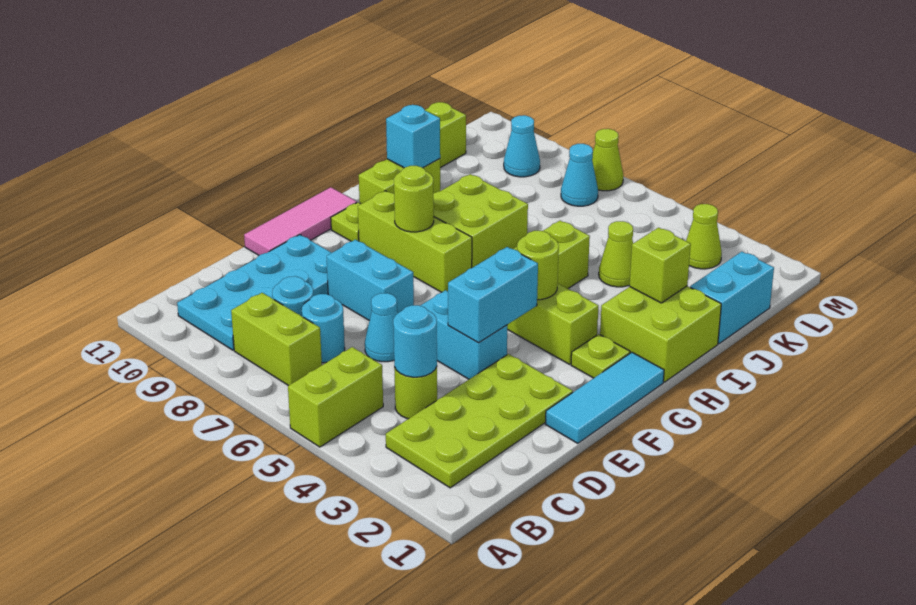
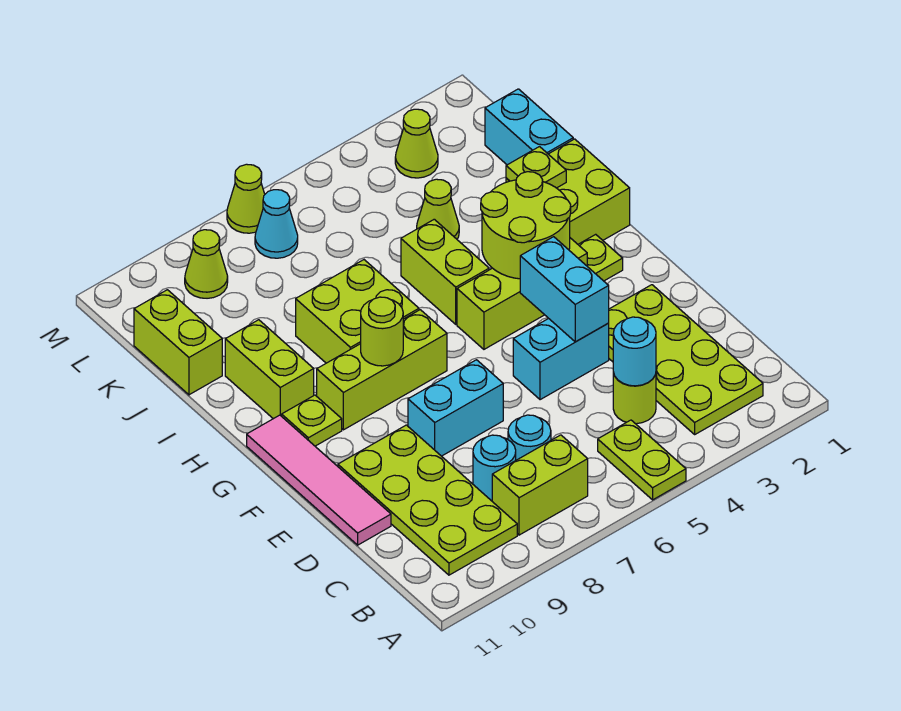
lime brick A5:B5 level 1 -> lime plate A5:B5 level 1
cyan plate B9:E10 level 1 -> lime plate B9:E10 level 1
cyan cone D6 level 1 -> none
cyan tile E1:G1 level 1 -> none
pink tile E11:G11 level 1 -> pink tile D11:G11 level 1
lime round brick G4 level 2 -> lime round brick G3:H4 level 2
lime brick I2 level 2 -> lime plate I2 level 2
cyan brick I10 level 2 -> none
cyan cone L9 level 1 -> lime cone L9 level 1

